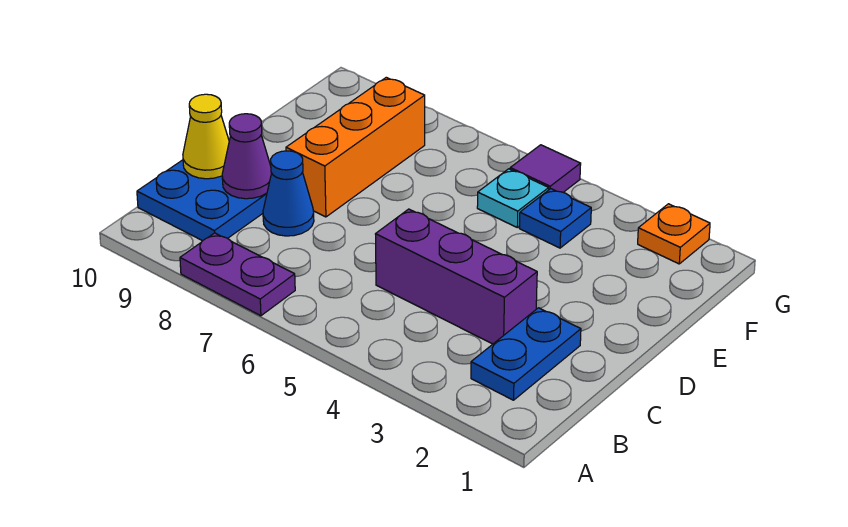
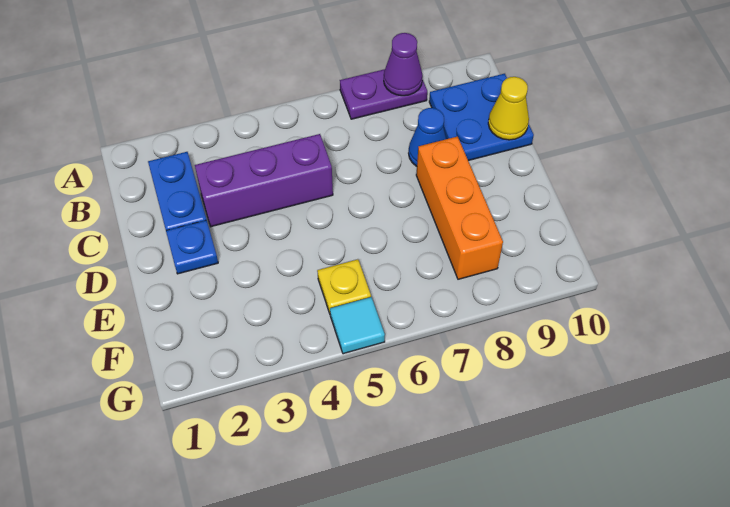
purple cone C9 level 2 -> purple cone A8 level 2
blue plate F4 level 1 -> blue plate D2 level 1
cyan plate F5 level 1 -> yellow plate F5 level 1
orange plate G2 level 1 -> none
purple tile G5 level 1 -> cyan tile G5 level 1

